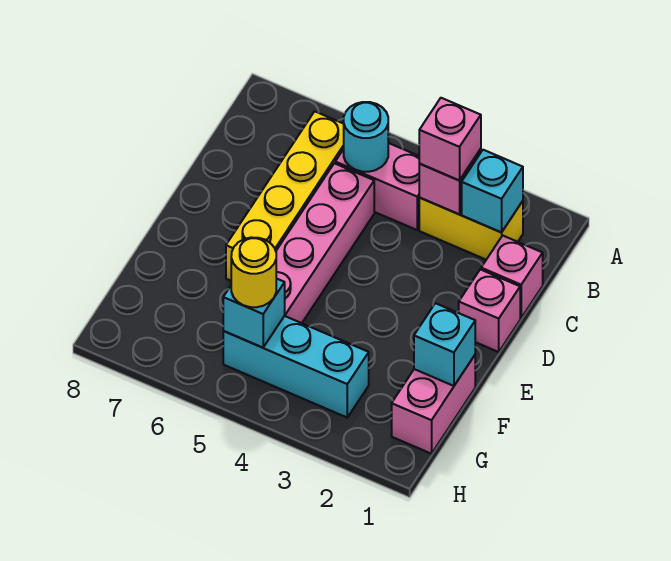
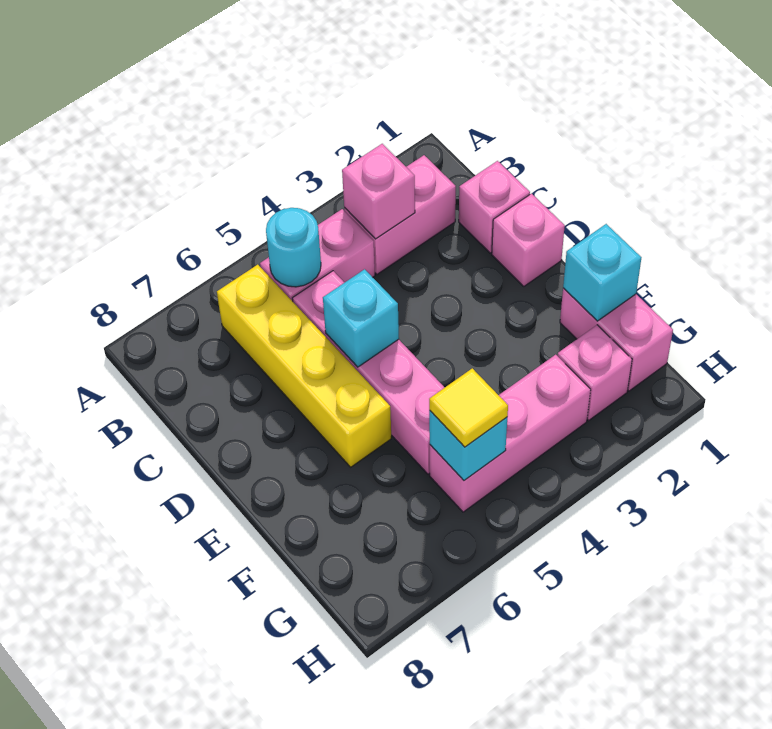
yellow brick B2:B3 level 1 -> pink brick B2:B3 level 1
cyan brick B2 level 2 -> cyan brick D5 level 2
pink brick B3 level 3 -> pink brick G2 level 1
cyan brick G3:G5 level 1 -> pink brick G3:G5 level 1
yellow round brick G5 level 3 -> yellow tile G5 level 3

